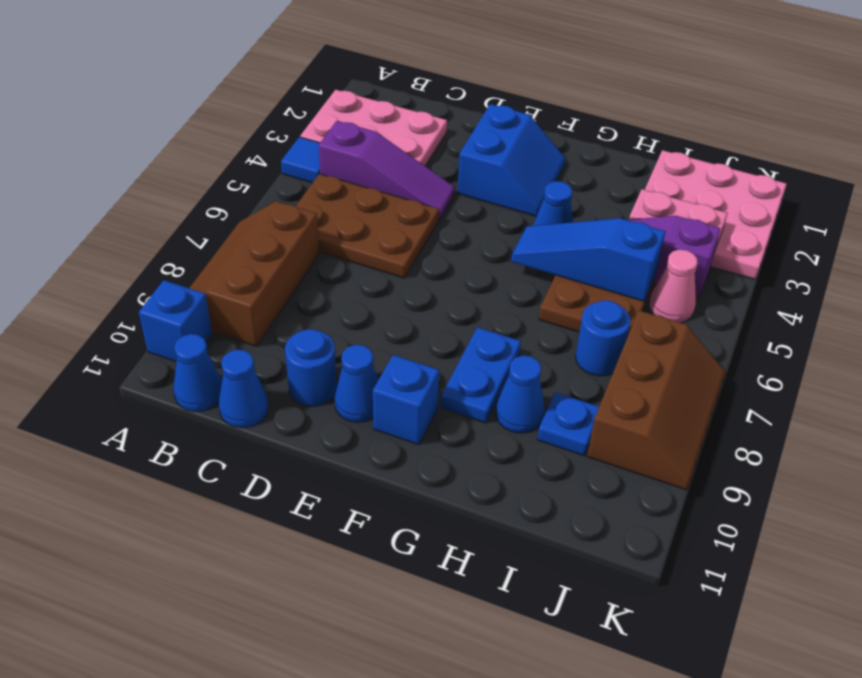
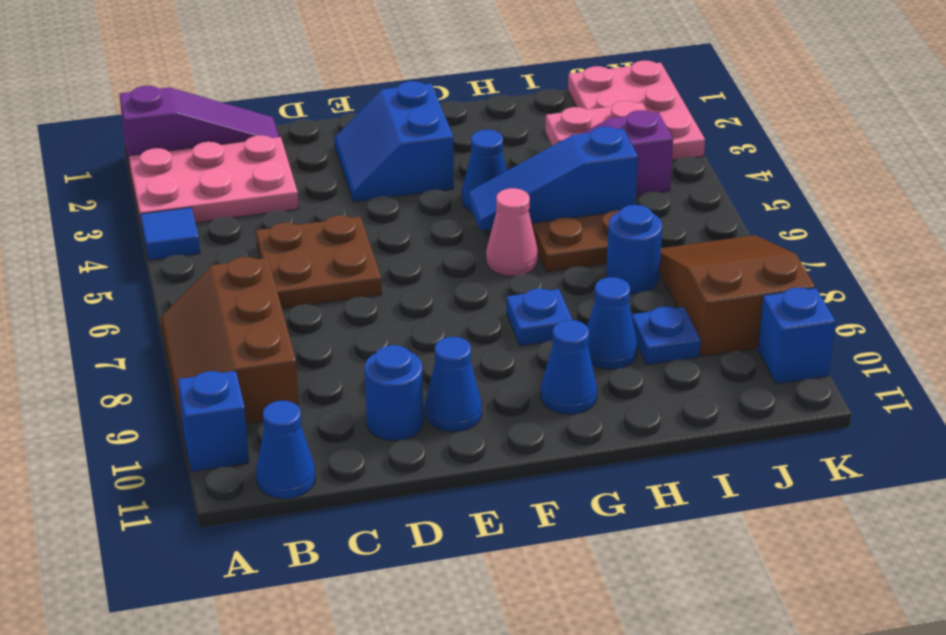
purple slope B4:D4 level 1 top B -> purple slope A1:C1 level 1 top A
brown plate B5:D6 level 1 -> brown plate C5:D6 level 1
blue cone C11 level 1 -> blue cone G10 level 1
blue slope E2:F3 level 1 top E -> blue slope E2:F3 level 1 top F
blue brick F10 level 1 -> blue brick K10 level 1
blue plate G8:G9 level 1 -> blue plate G8 level 1
pink plate I1:K3 level 1 -> pink plate J1:K3 level 1
pink cone J5 level 1 -> pink cone G6 level 1
brown slope J7:K9 level 1 top J -> brown slope J7:K9 level 1 top 9

